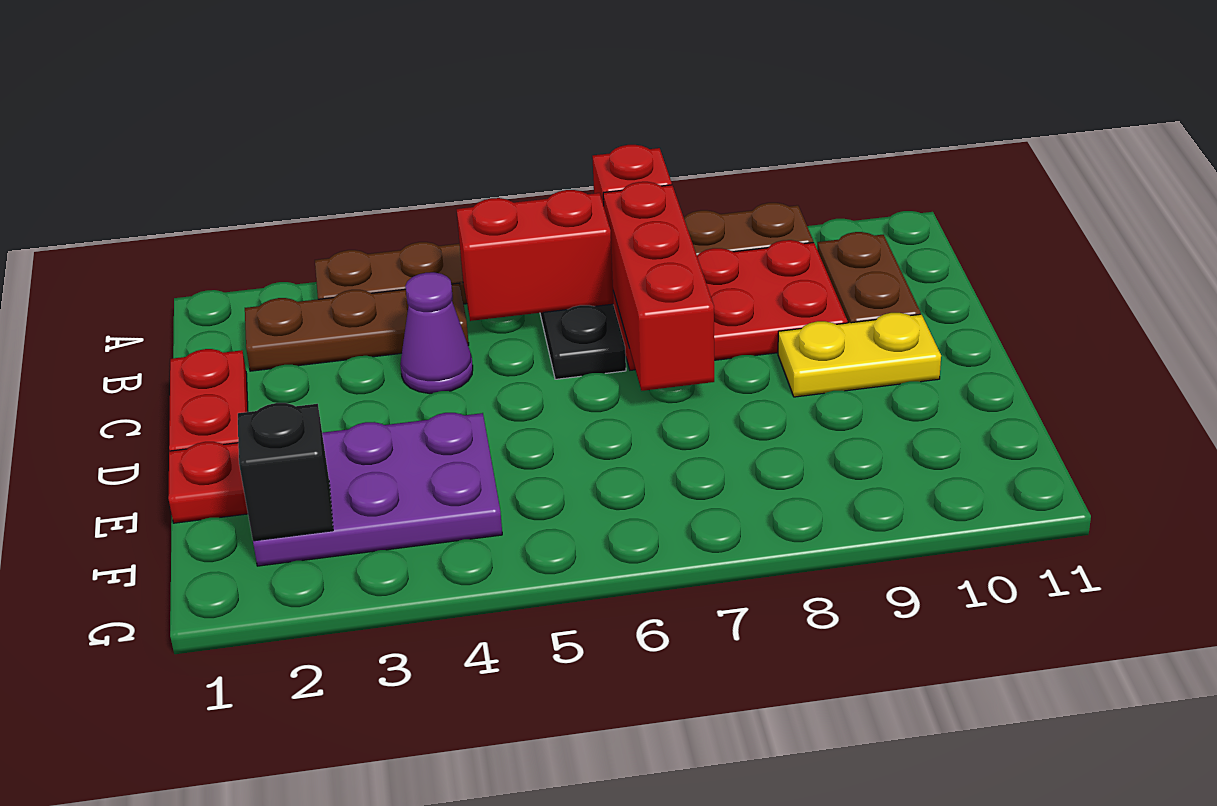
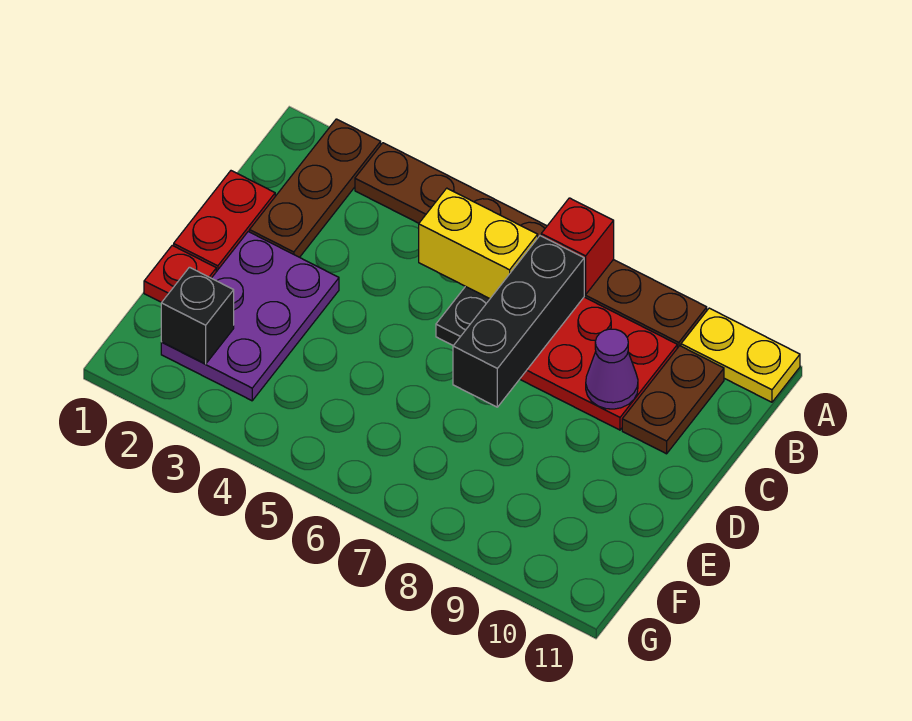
brown plate B2:B4 level 1 -> brown plate A2:C2 level 1
red brick B5:B6 level 2 -> yellow brick B5:B6 level 2
red brick B7:D7 level 2 -> black brick B7:D7 level 2
purple cone C4 level 1 -> purple cone C9 level 2
yellow plate D9:D10 level 1 -> yellow plate A10:A11 level 1
purple plate E2:F4 level 1 -> purple plate D2:F3 level 1

